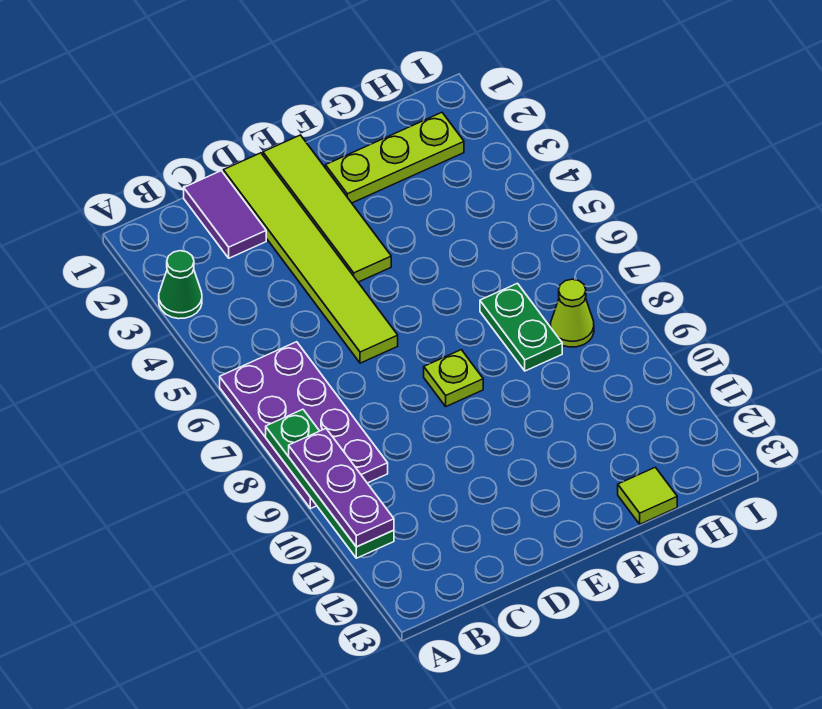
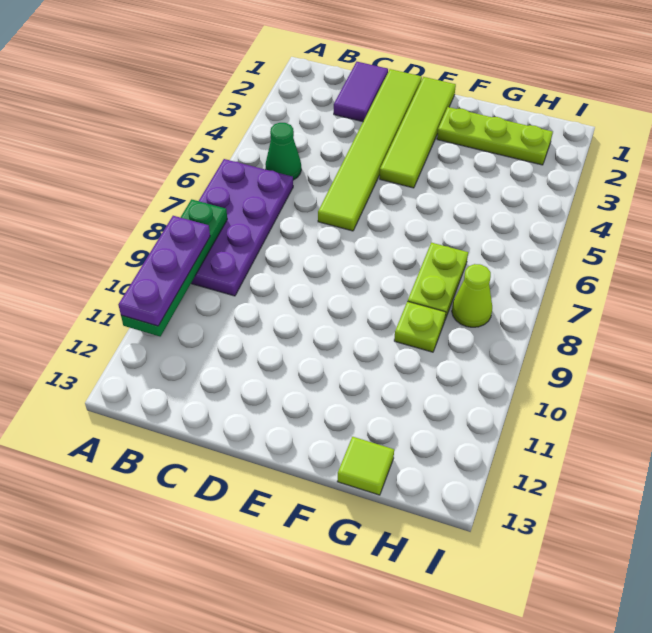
green cone A3 level 1 -> green cone B5 level 1
lime plate E8 level 1 -> lime plate G9 level 1
green plate G7:G8 level 1 -> lime plate G7:G8 level 1

